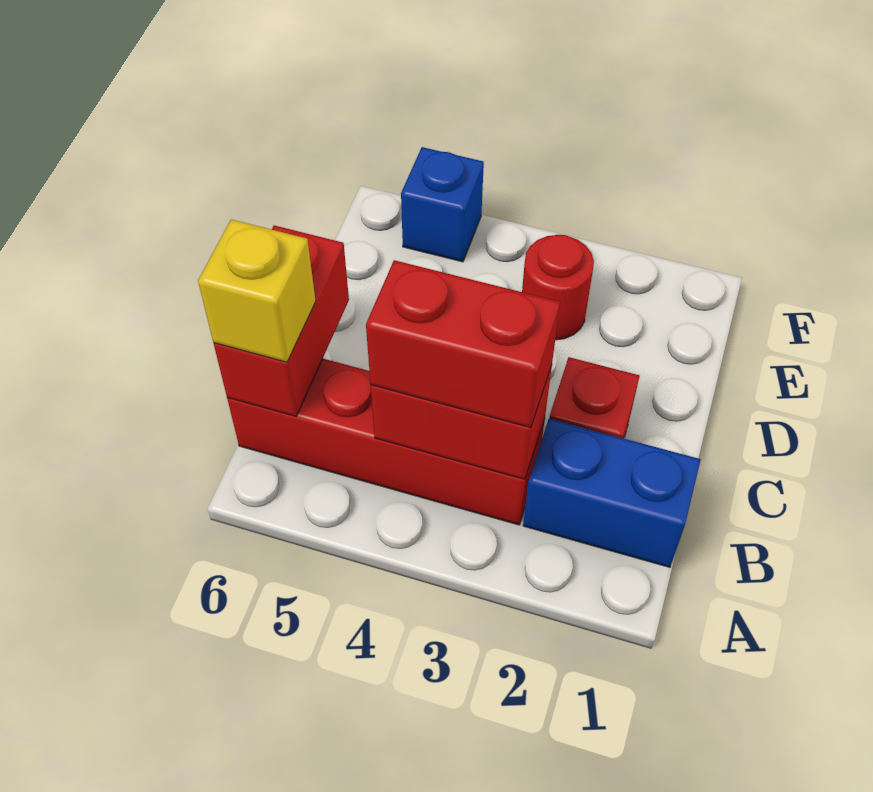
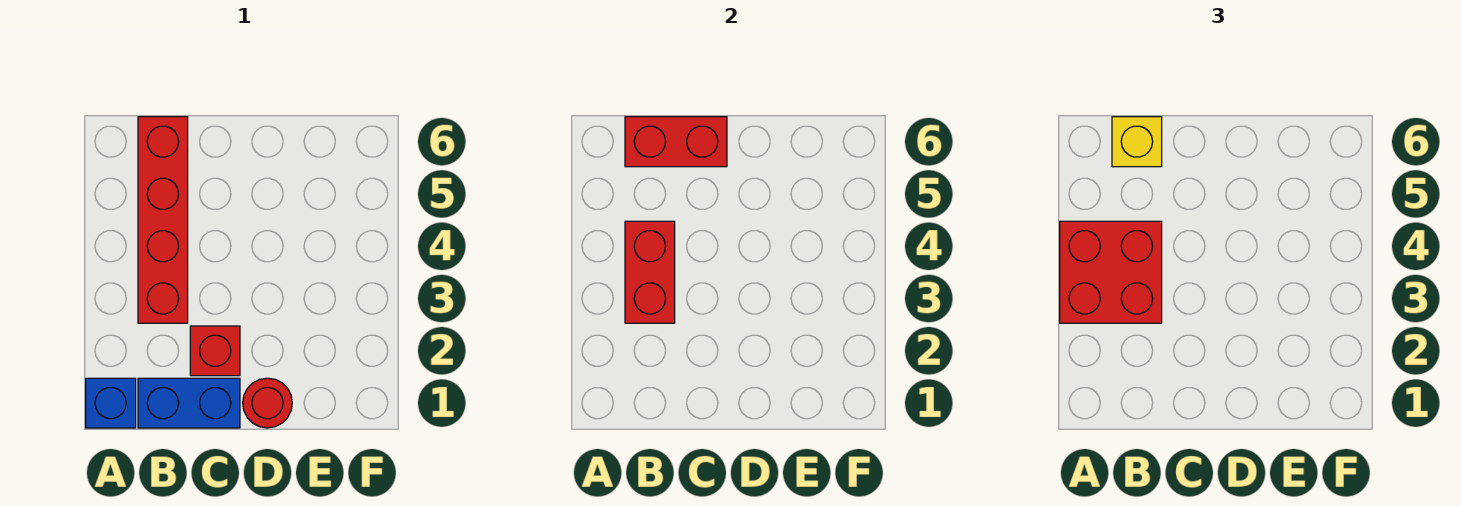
blue brick B1:B2 level 1 -> blue brick B1:C1 level 1
red brick B3:B4 level 3 -> red brick A3:B4 level 3
red round brick E3 level 1 -> red round brick D1 level 1
blue brick F5 level 1 -> blue brick A1 level 1

